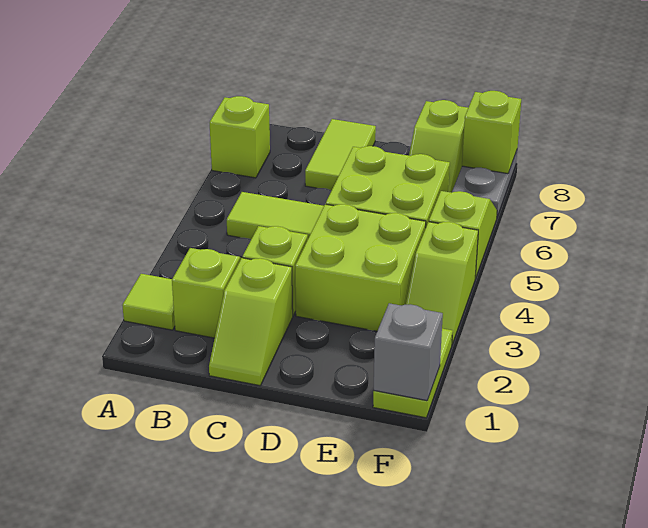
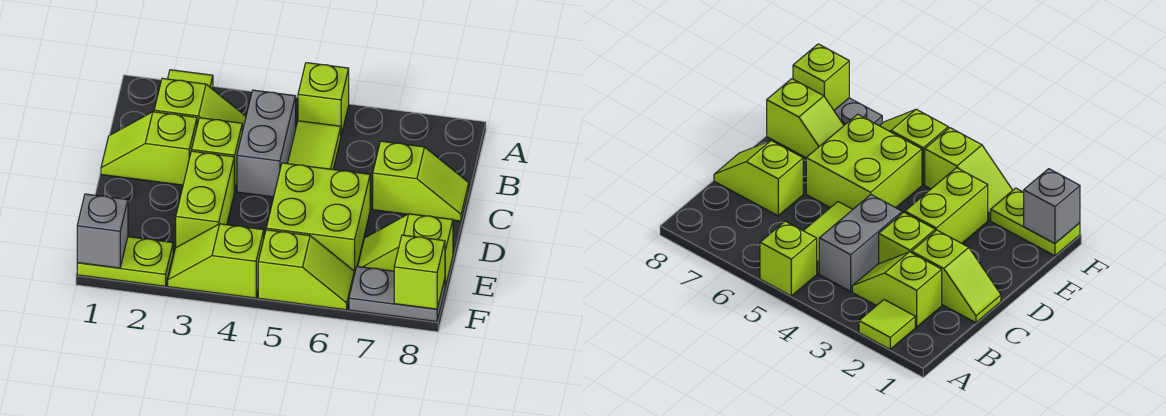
lime brick A7 level 1 -> lime brick A5 level 1
none -> grey brick B4:C4 level 1
lime tile C7:C8 level 1 -> lime slope C7:C8 level 1 top 7
lime brick D3:E4 level 1 -> lime brick D3:E3 level 1

